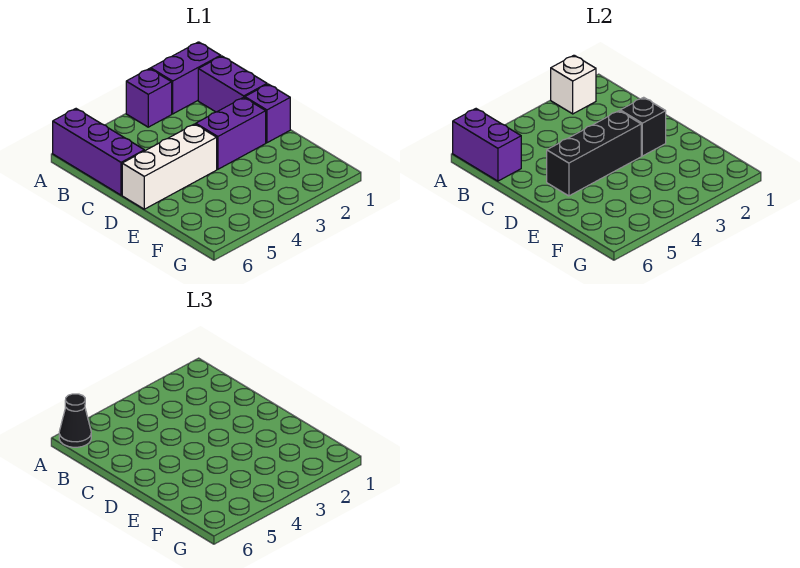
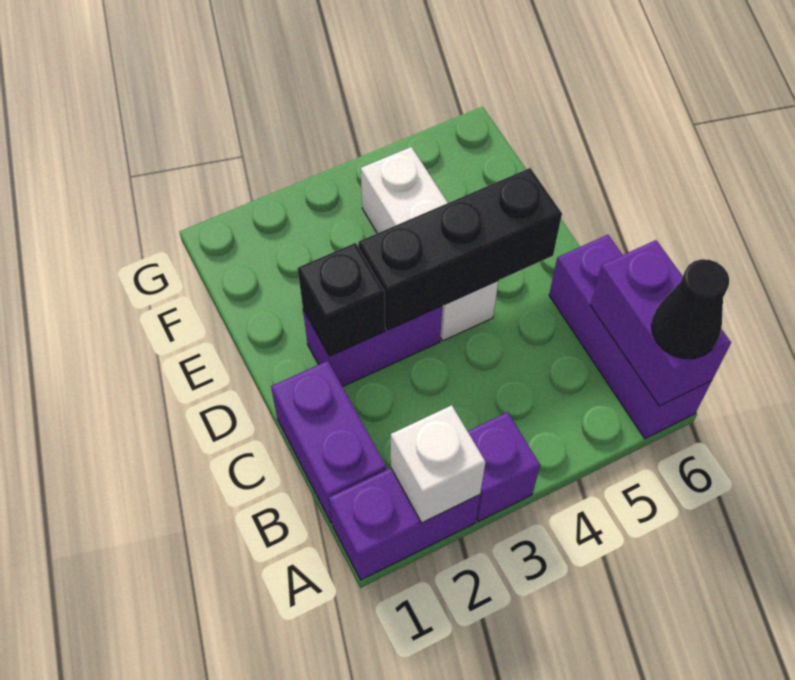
purple brick D1 level 1 -> none
white brick D4:D6 level 1 -> white brick D4:F4 level 1

